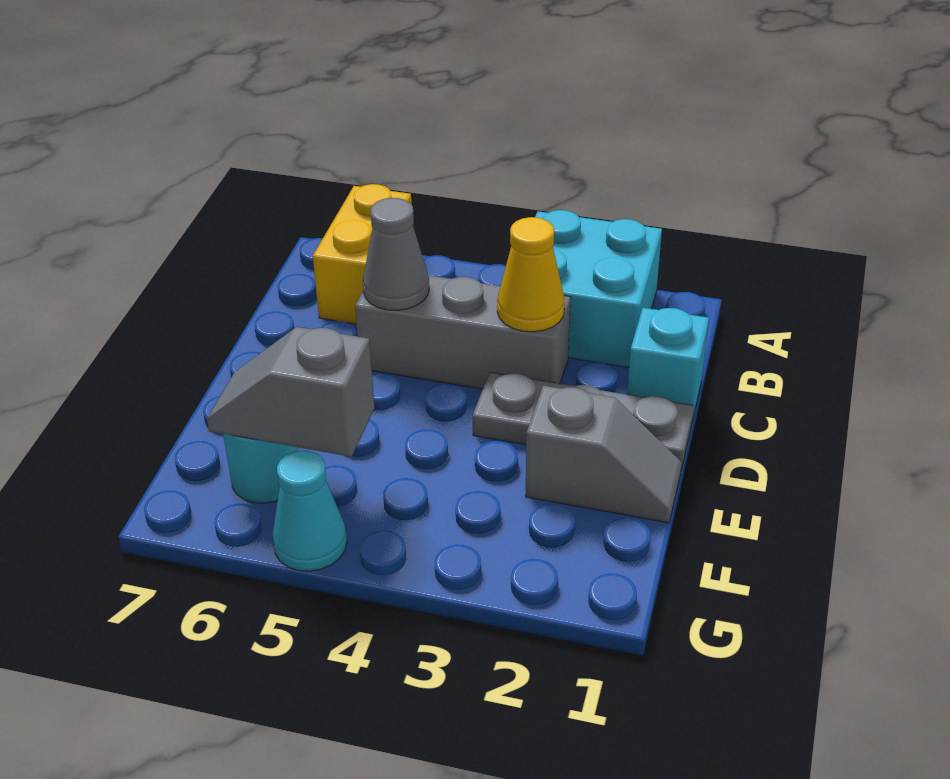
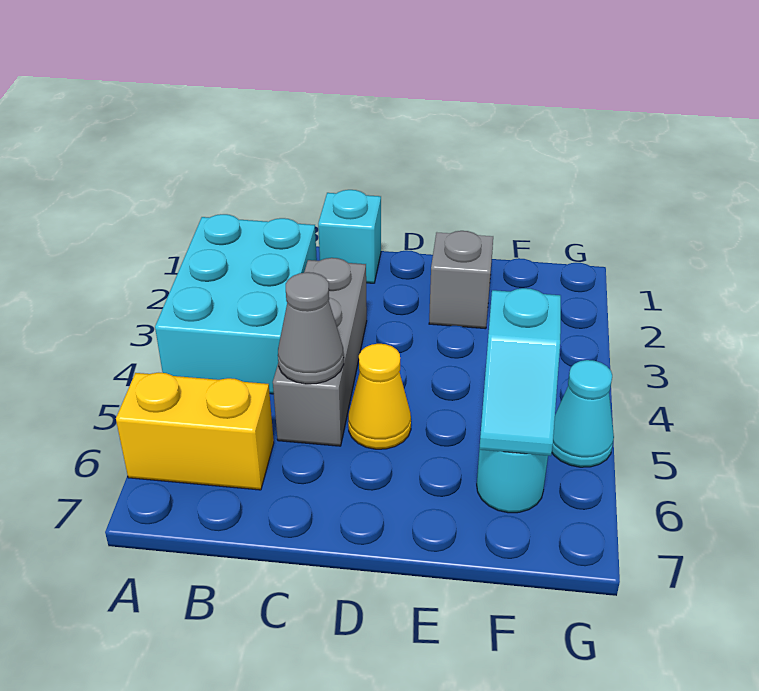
cyan brick A2:B3 level 1 -> cyan brick A2:B4 level 1
yellow cone C3 level 2 -> yellow cone D5 level 1
grey plate D1:D3 level 1 -> none
grey slope F5:F6 level 2 top 5 -> cyan slope F5:F6 level 2 top 5

